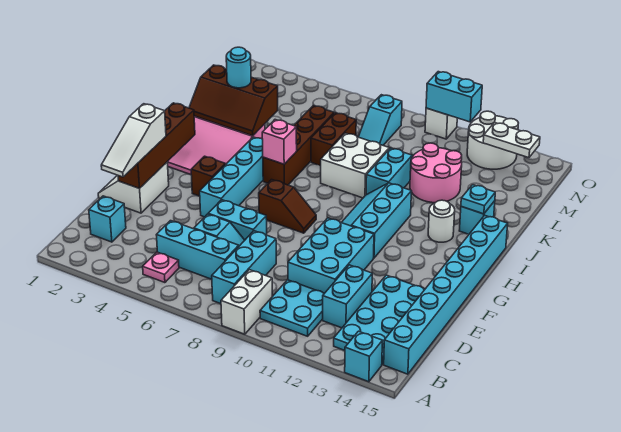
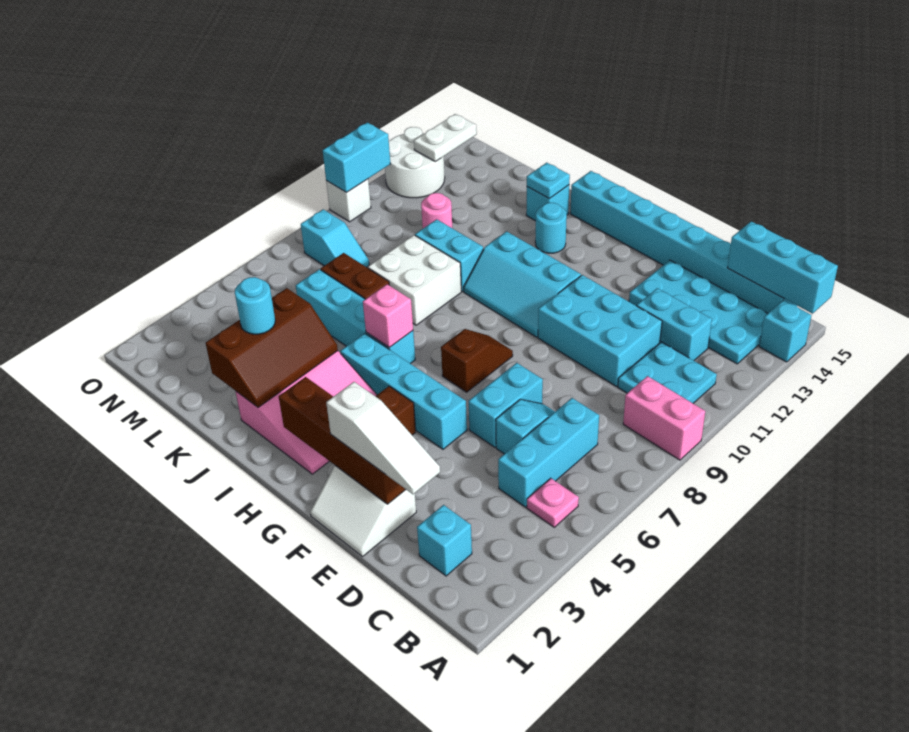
white brick A9:B9 level 1 -> pink brick A9:B9 level 1
cyan brick B8:D8 level 1 -> cyan brick A15:C15 level 2
brown brick I6:L6 level 1 -> cyan brick I6:L6 level 1
white round brick I13 level 1 -> cyan round brick I13 level 1
pink round brick K11:L12 level 1 -> pink round brick L11 level 1

